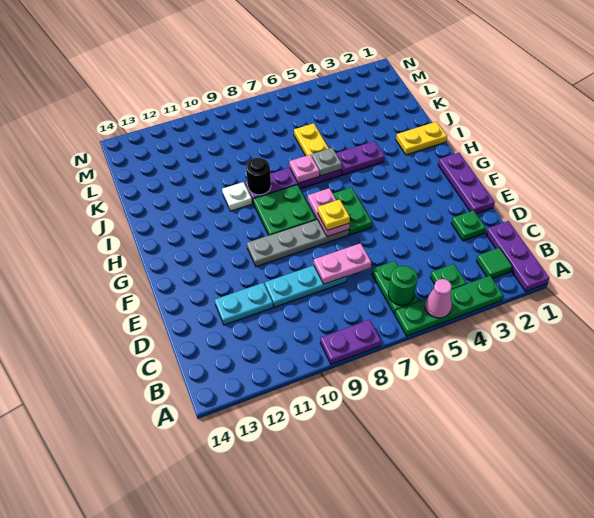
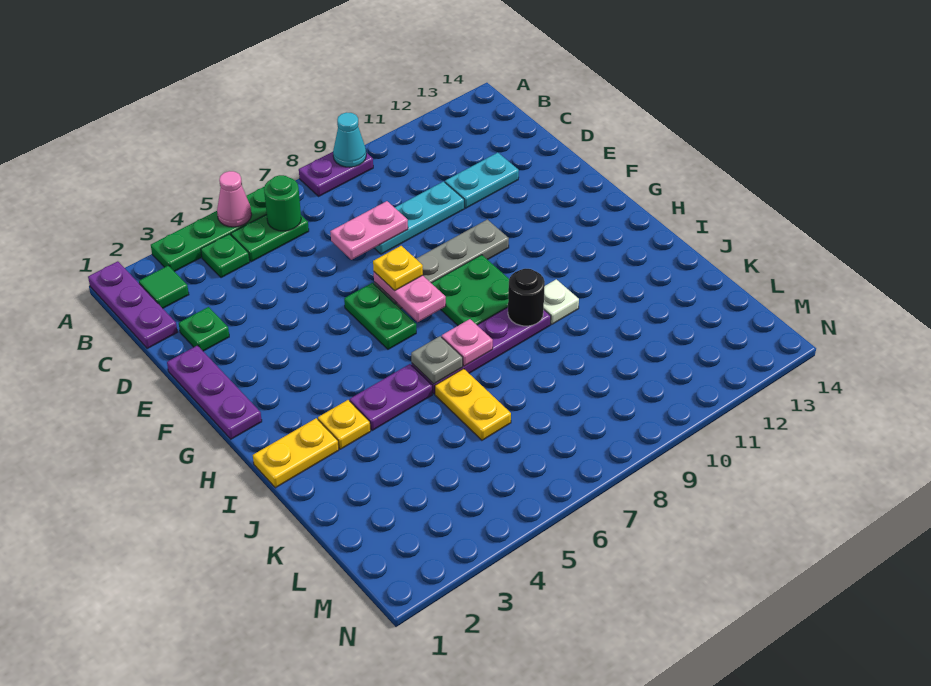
none -> cyan cone A9 level 2
green plate B6:C6 level 1 -> green plate B5:B6 level 1
none -> yellow plate I3 level 1

